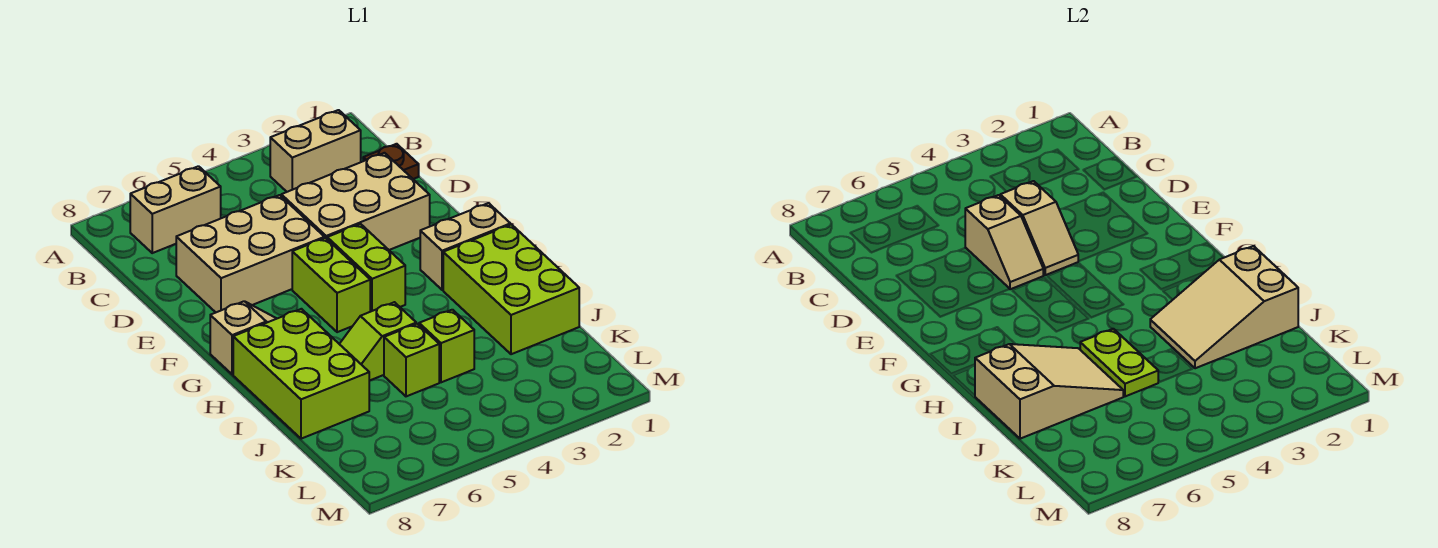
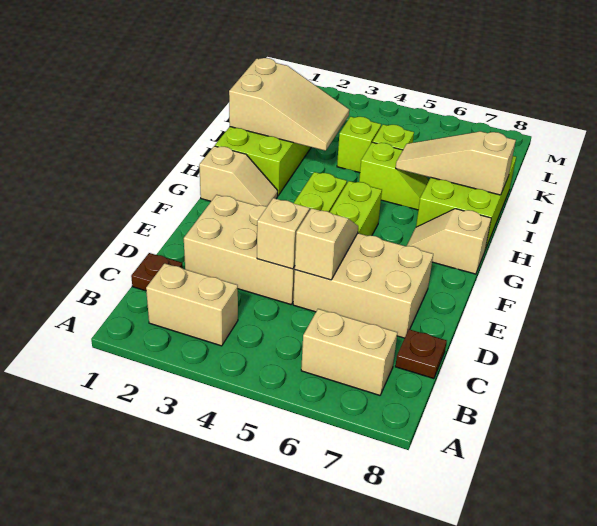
none -> brown plate C8 level 1
tan brick G1:G2 level 1 -> tan slope G1:G2 level 1 top 1
lime plate I5:J5 level 2 -> none
tan slope I6:J8 level 2 top 8 -> tan slope I6:I8 level 2 top 8

